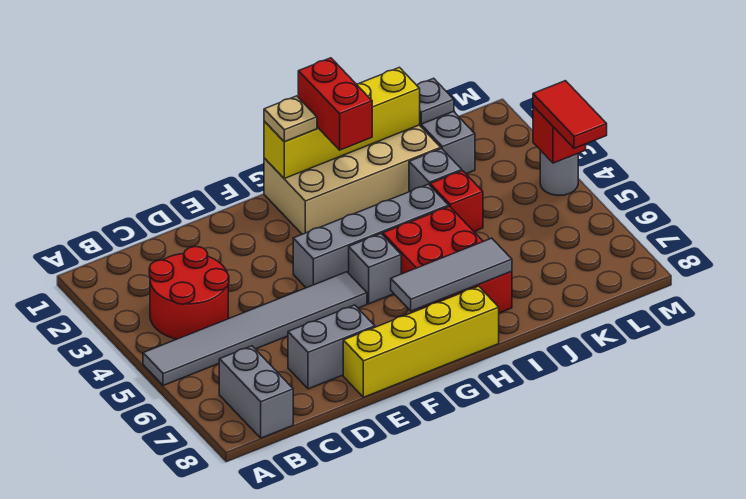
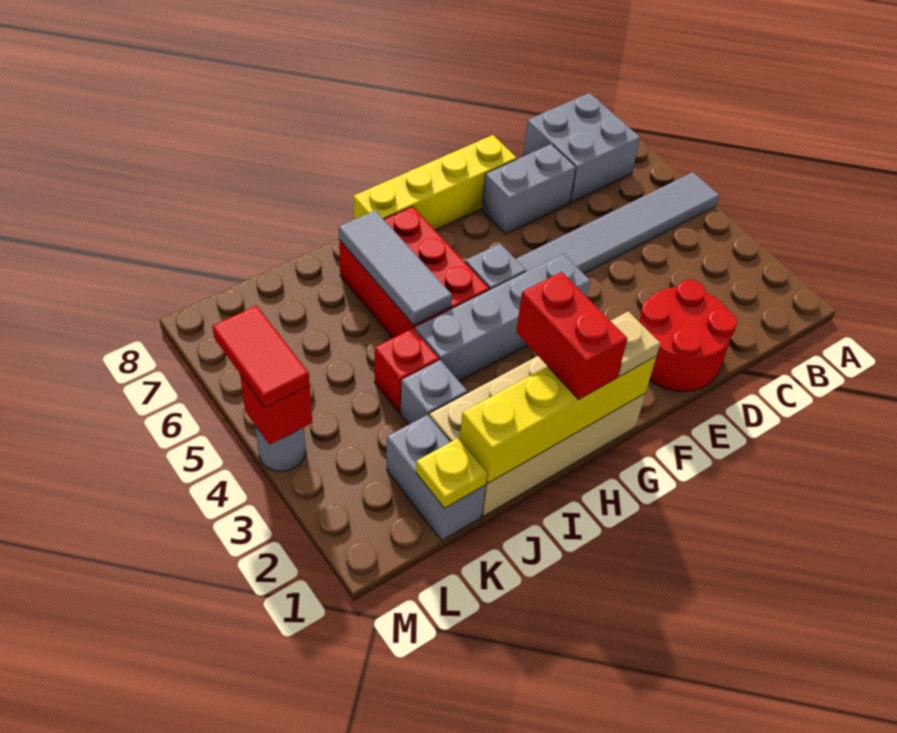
red round brick B3:C4 level 1 -> red round brick D1:E2 level 1
grey brick B7:B8 level 1 -> grey brick B7:C8 level 1
grey tile G7:I7 level 2 -> grey tile I5:I7 level 2
grey plate K1 level 2 -> yellow plate K1 level 2

